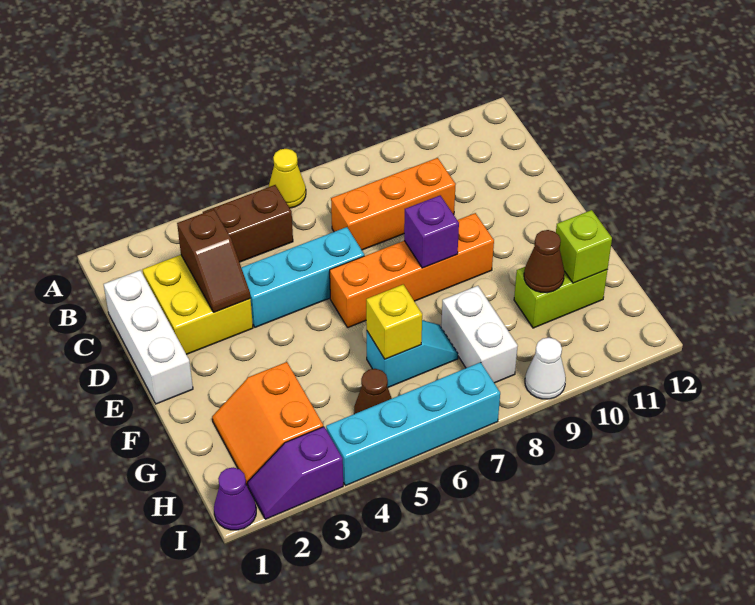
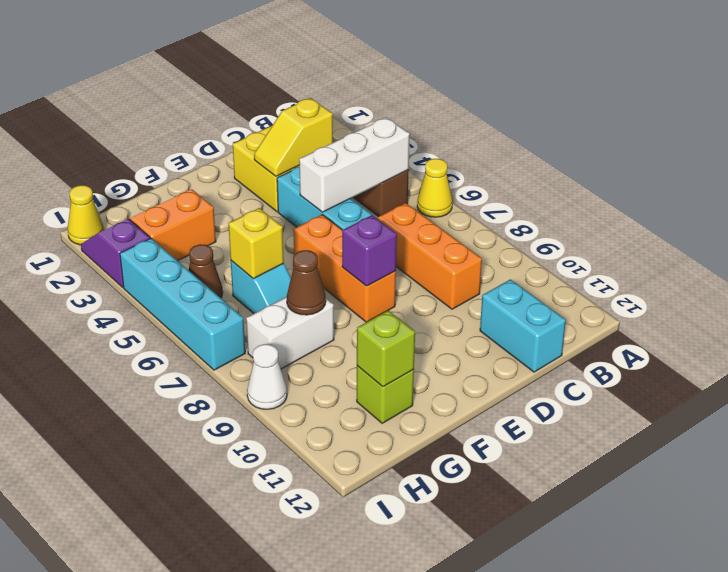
white brick C1:E1 level 1 -> white brick B5:D5 level 2
brown slope C3:D3 level 2 top C -> yellow slope C3:D3 level 2 top C
none -> cyan brick C11:C12 level 1
orange brick E6:E9 level 1 -> orange brick E6:E8 level 1
lime brick G10:G11 level 1 -> lime brick G11 level 1
brown cone G10 level 2 -> brown cone G8 level 2
purple cone I1 level 1 -> yellow cone I1 level 1

